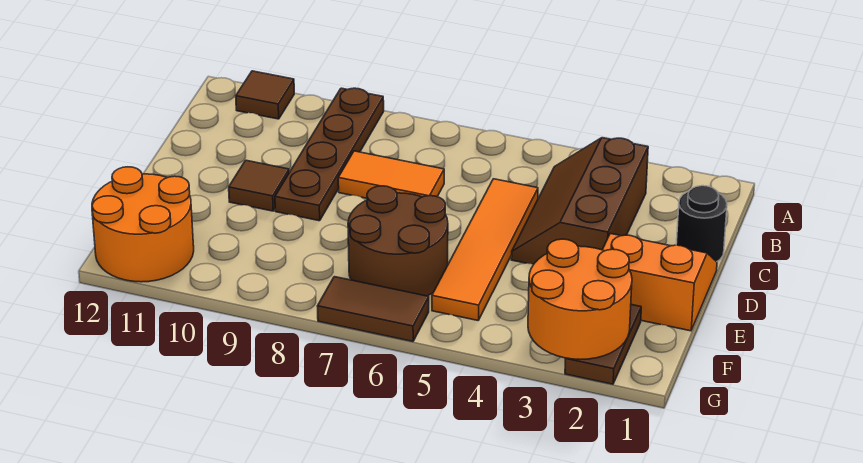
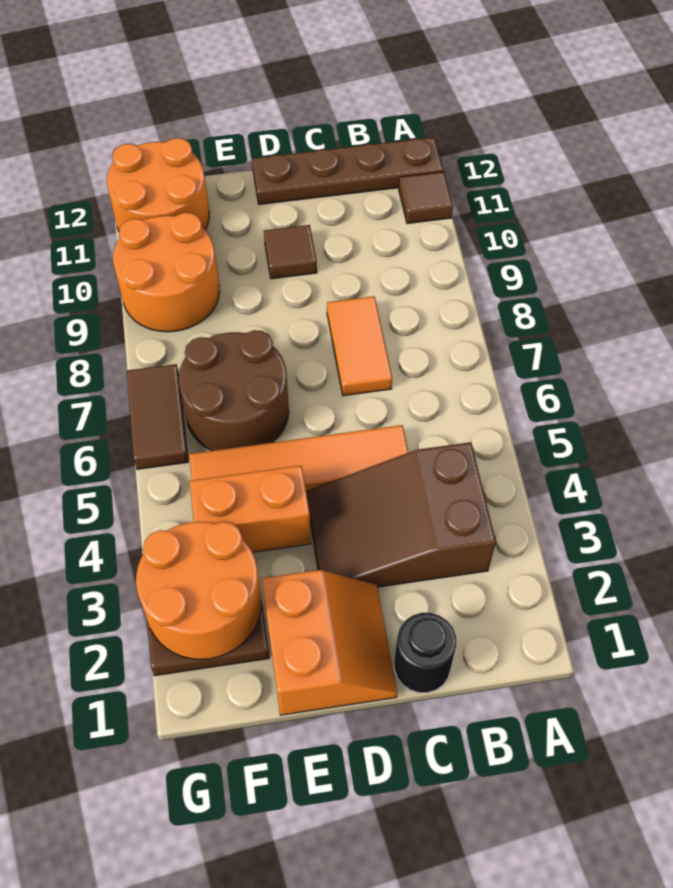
brown plate A9:D9 level 1 -> brown plate A12:D12 level 1
brown slope B3:D4 level 1 top 3 -> brown slope B3:D4 level 1 top B
none -> orange brick E4:F4 level 1
none -> orange round brick F9:G10 level 1

